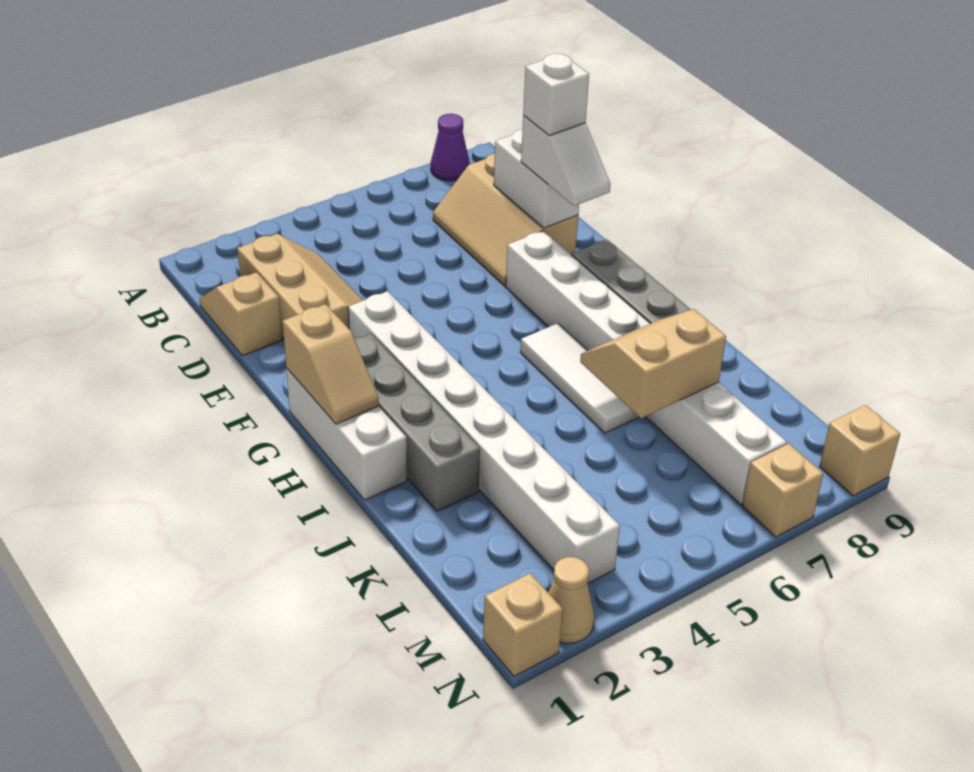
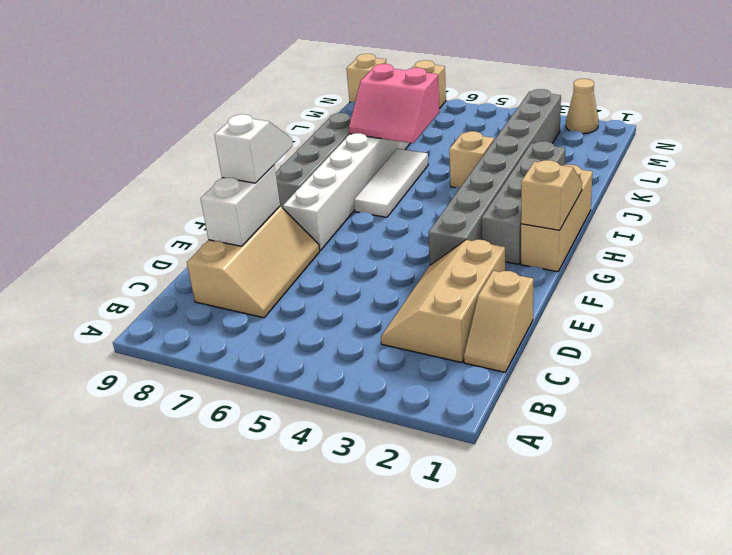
purple cone A8 level 1 -> none
white brick E8 level 4 -> none
white brick F3:M3 level 1 -> grey brick F3:M3 level 1
white brick G1:I1 level 1 -> tan brick G1:I1 level 1
tan slope J6:K7 level 2 top K -> pink slope J6:K7 level 2 top K
tan brick N1 level 1 -> tan brick J4 level 1

